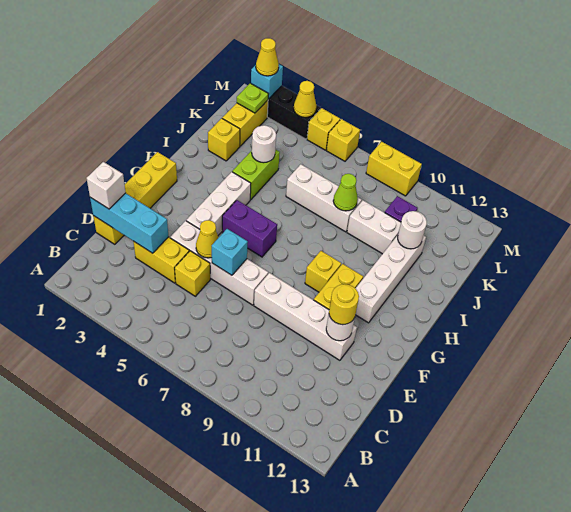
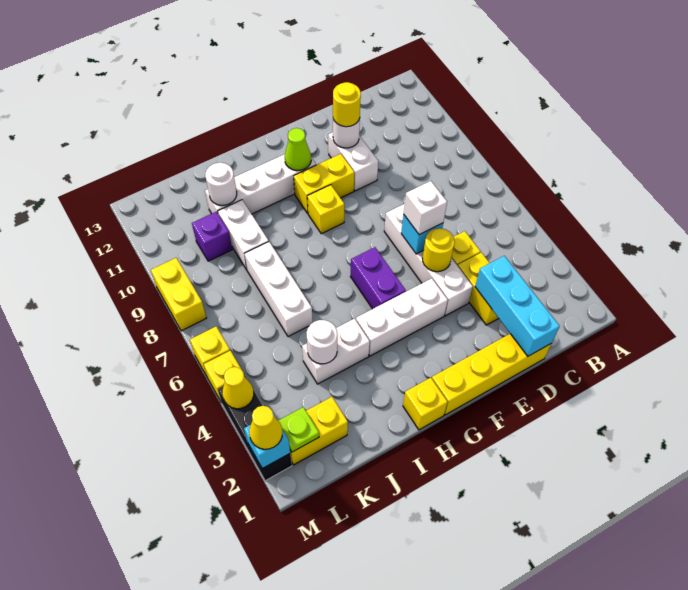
white brick D1 level 3 -> white brick E6 level 3
yellow cone E5 level 2 -> yellow round brick E5 level 2
white brick E8:E11 level 1 -> white brick E10:E11 level 1
lime brick I4:J4 level 1 -> white brick I4:J4 level 1
yellow brick J2 level 1 -> yellow brick H1 level 1
lime cone J8 level 2 -> lime cone G11 level 2

